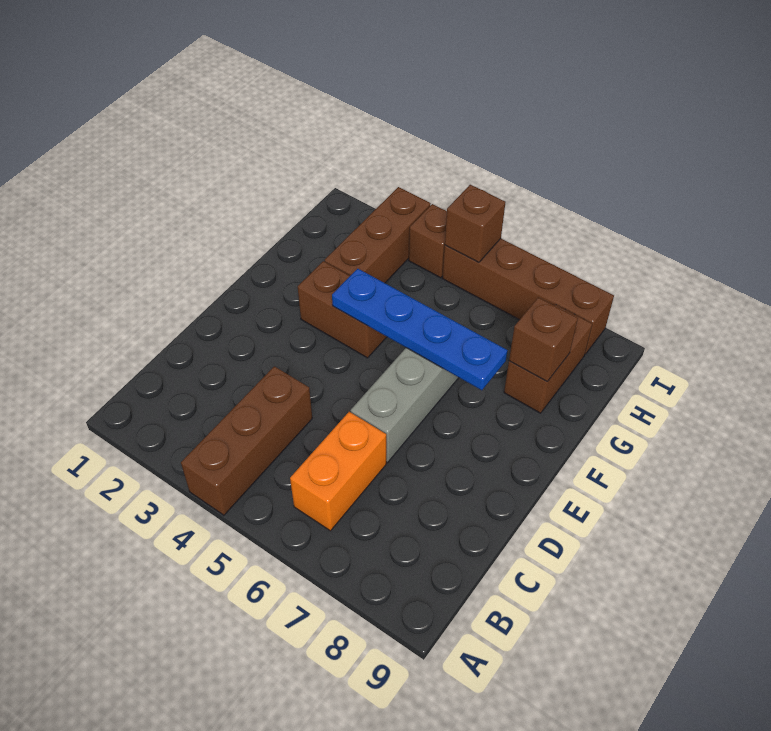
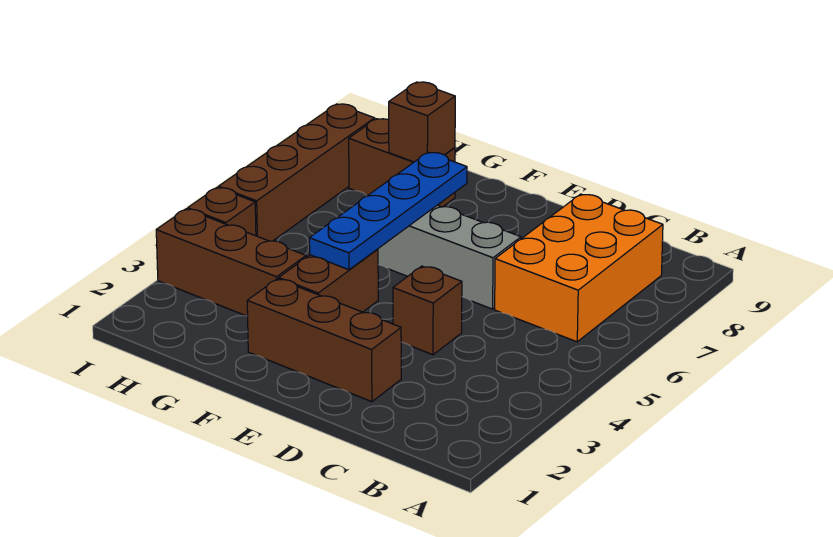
brown brick A4:C4 level 1 -> brown brick D2:F2 level 1
orange brick B6:C6 level 1 -> orange brick B6:C8 level 1
brown brick I5 level 2 -> brown brick D4 level 1

